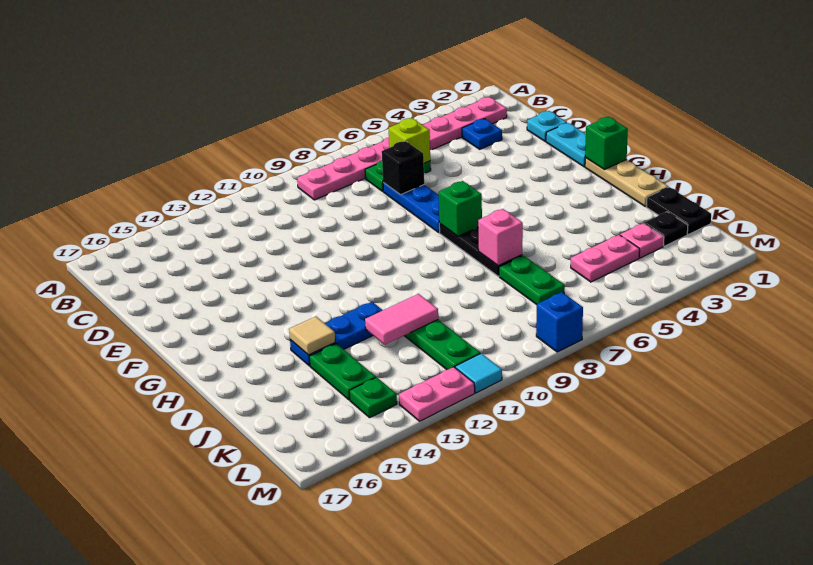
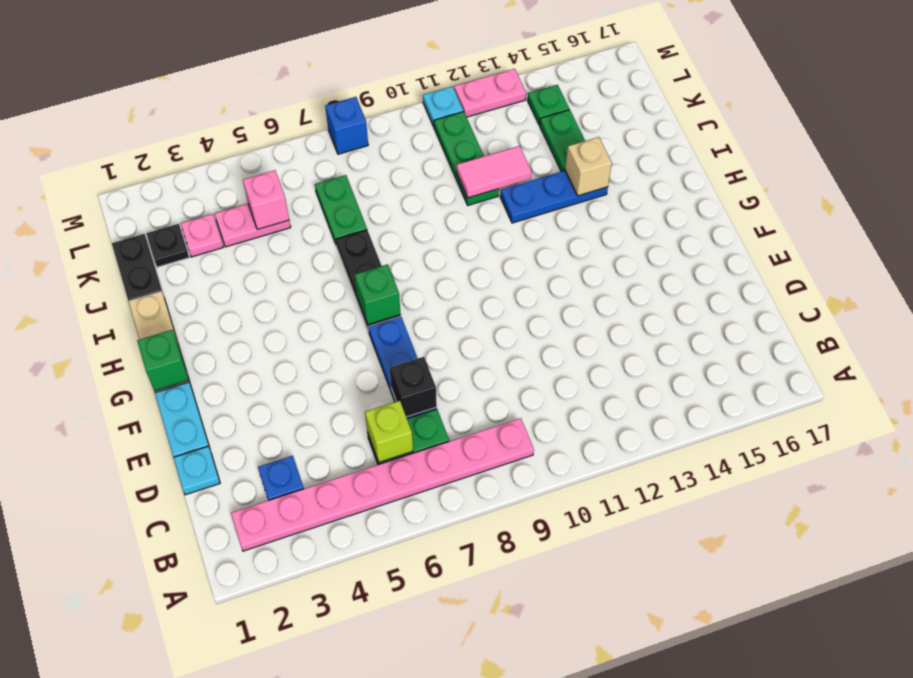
pink brick I7 level 2 -> pink brick K5 level 2
tan tile I14 level 2 -> tan brick I14 level 2
cyan tile M11 level 1 -> cyan plate M11 level 1

